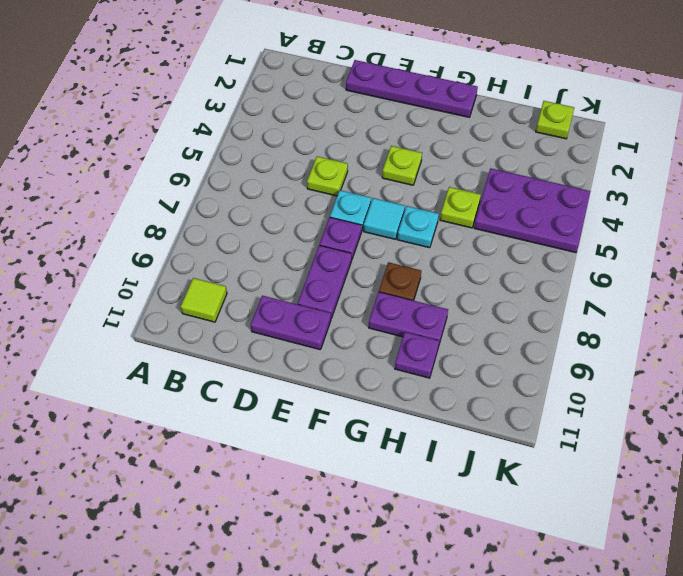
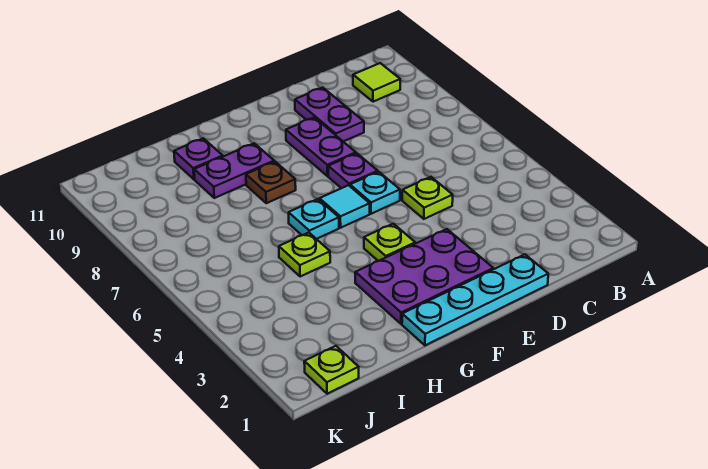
purple plate D1:G1 level 1 -> cyan plate D1:G1 level 1
purple plate D10:E10 level 1 -> purple plate D9:D10 level 1
purple plate I4:K5 level 1 -> purple plate E2:G3 level 1

